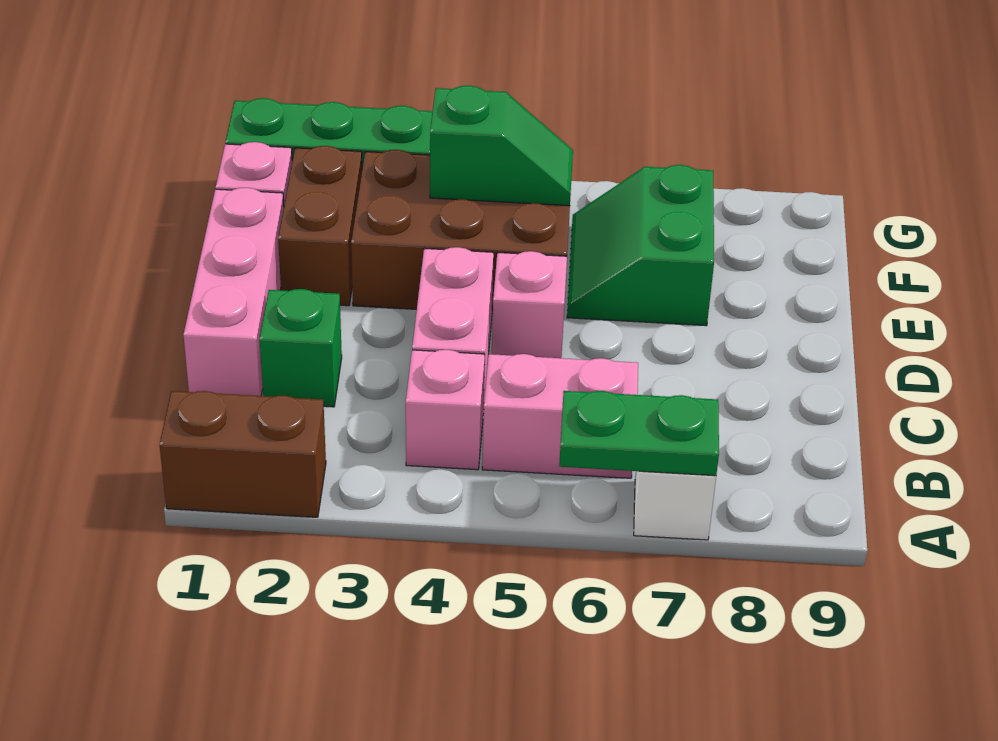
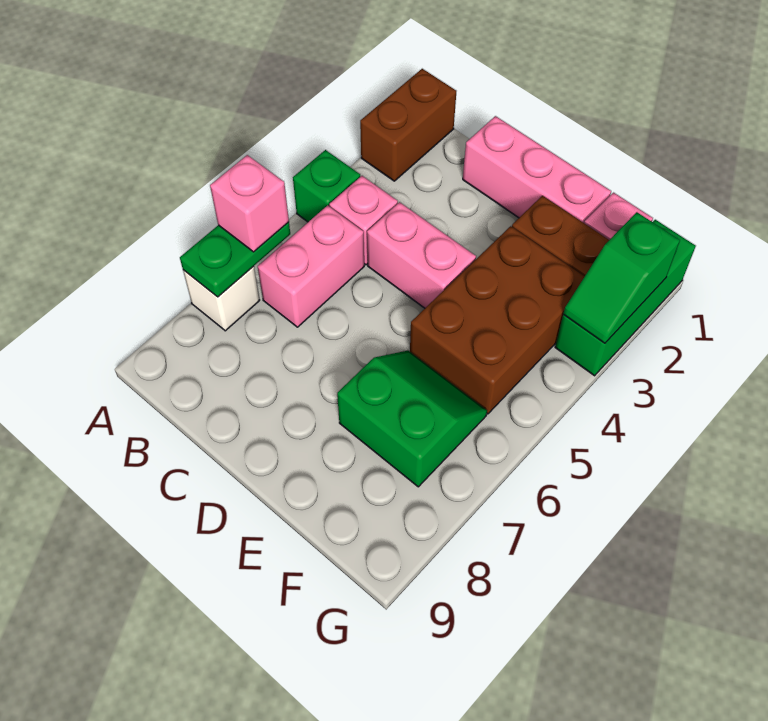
green brick C2 level 1 -> green brick A4 level 1
pink brick D5 level 1 -> pink brick A6 level 3
green slope F4:F5 level 2 top 4 -> green slope G2:G3 level 2 top 2

